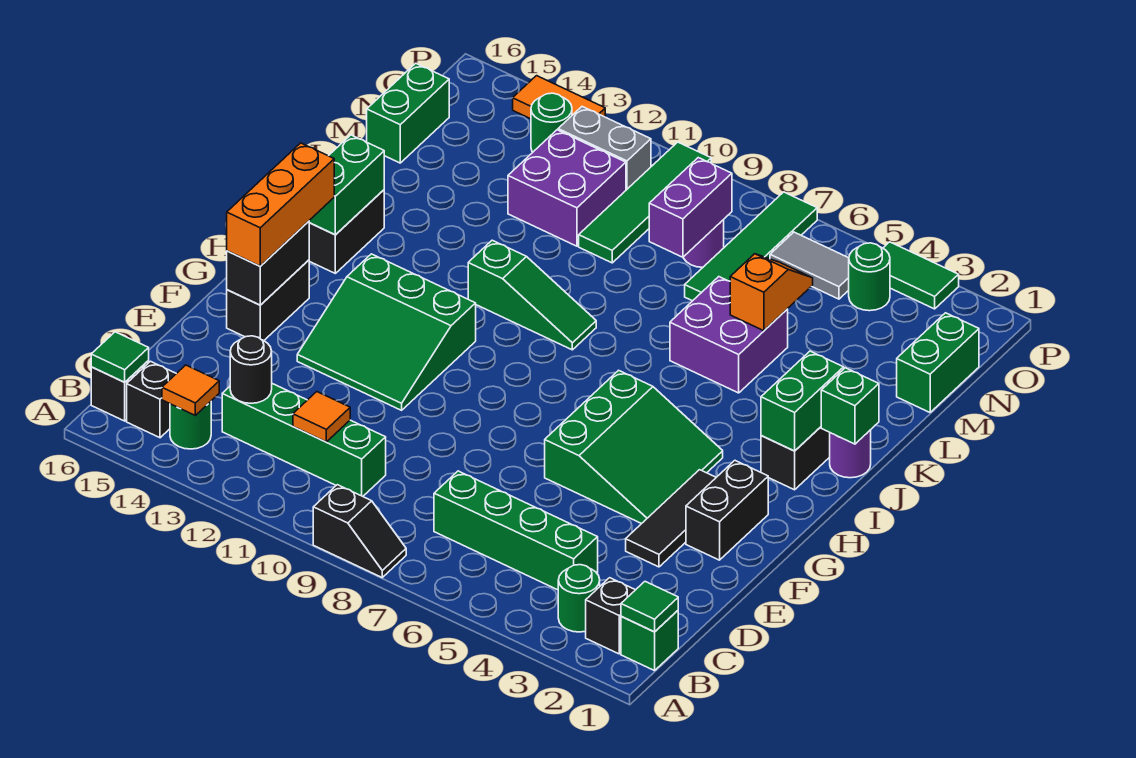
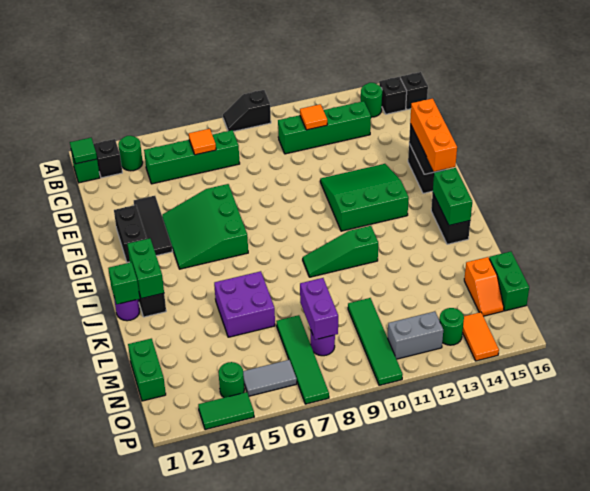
orange tile B14 level 2 -> orange tile C6 level 2
green tile B16 level 2 -> none
black round brick C13 level 2 -> none
orange slope L5:M5 level 2 top L -> orange slope M15:N15 level 1 top M
purple brick M11:N12 level 1 -> none
orange tile P13:P14 level 1 -> orange tile O14:P14 level 1

